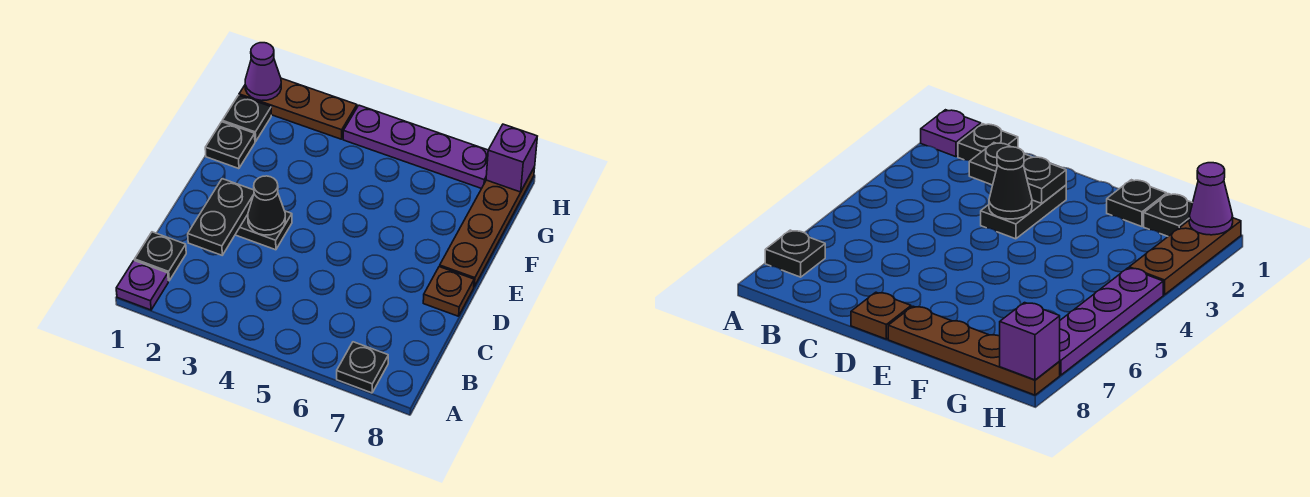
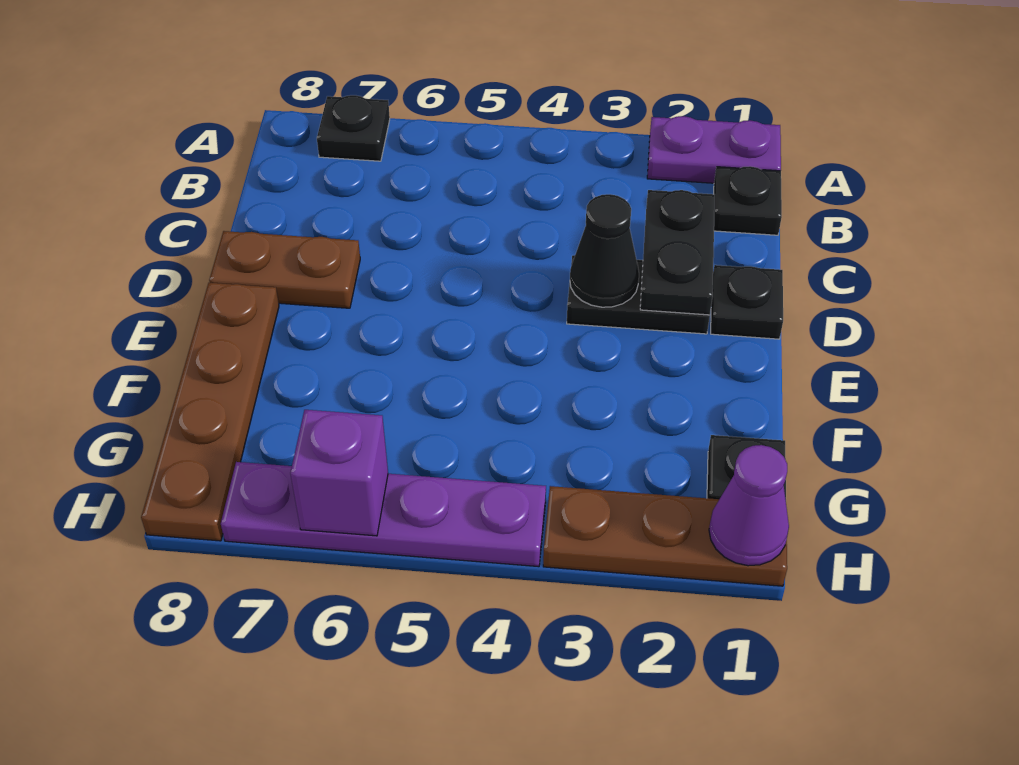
purple plate A1 level 1 -> purple plate A1:A2 level 1
brown plate D8 level 1 -> brown plate D7:D8 level 1
black plate F1 level 1 -> black plate D1 level 1
purple brick H8 level 2 -> purple brick H6 level 2

